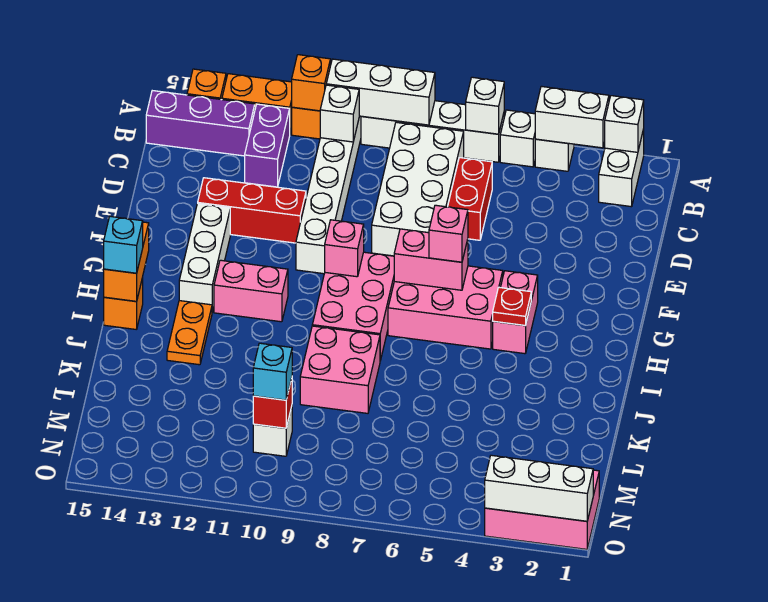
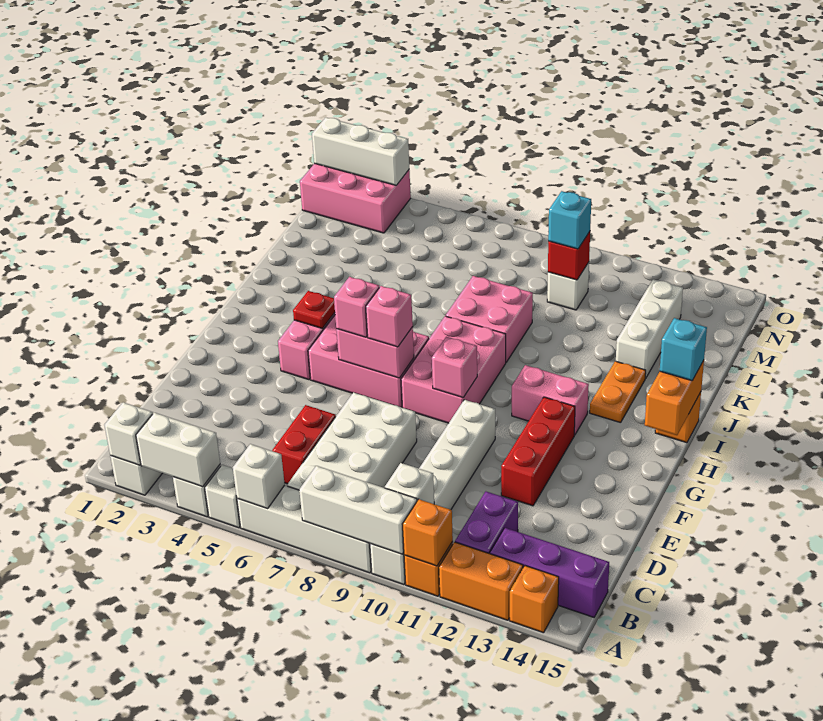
red brick E11:E13 level 1 -> red brick E12:G12 level 1
white brick F13:H13 level 1 -> white brick K13:M13 level 1
none -> pink brick G7 level 3

